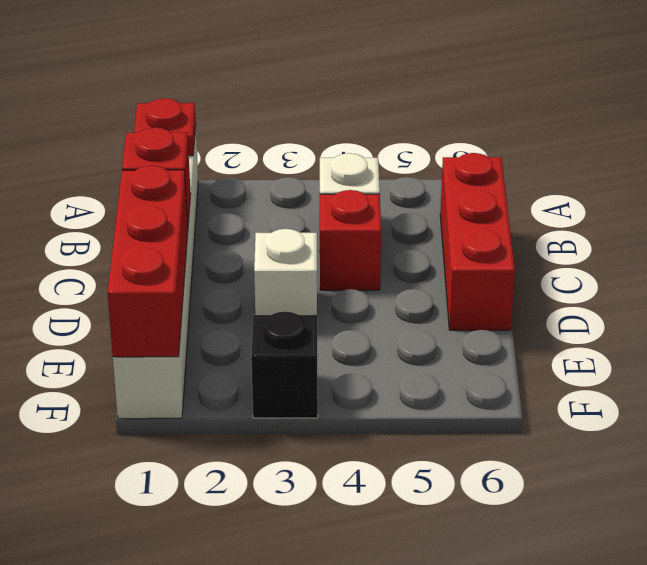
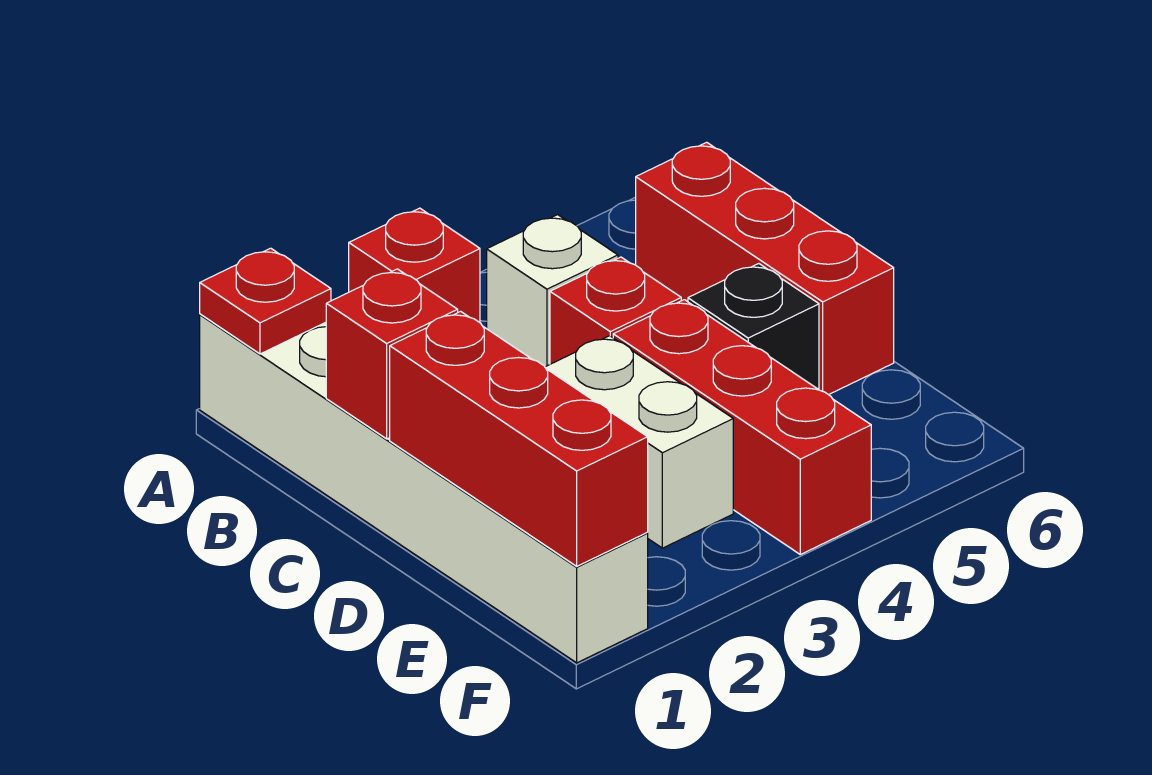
none -> red brick A3 level 1
white brick D3 level 1 -> white brick D3:E3 level 1
none -> red brick D4:F4 level 1
black brick F3 level 1 -> black brick D5 level 1

